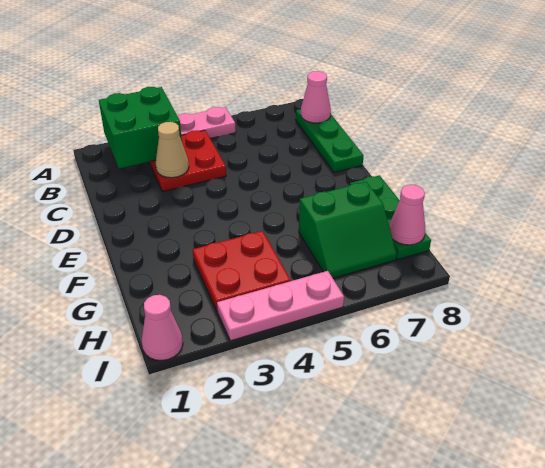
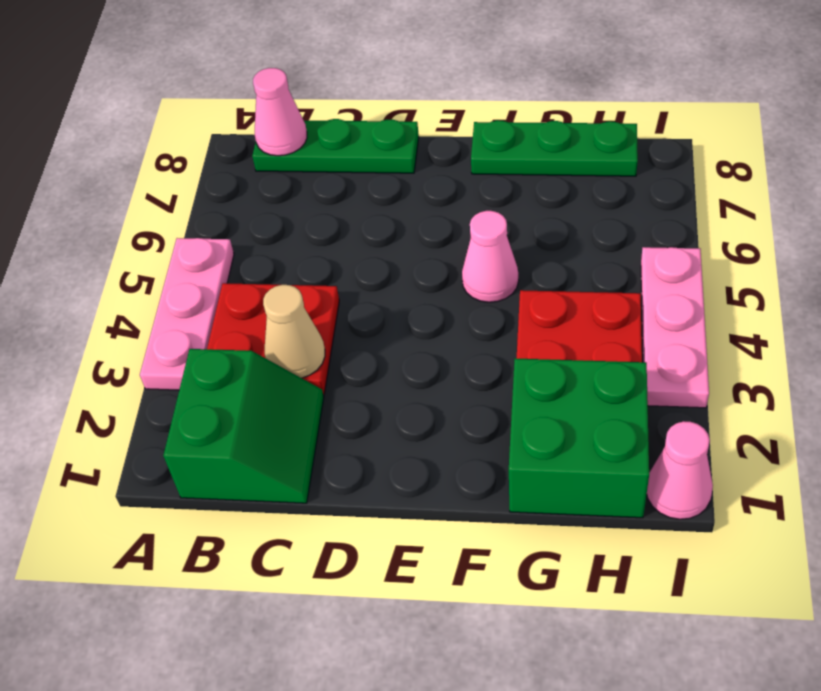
green brick A2:B3 level 2 -> green brick G1:H2 level 1
green slope G6:H7 level 1 top G -> green slope B1:C2 level 1 top B
pink cone H8 level 2 -> pink cone F5 level 1

